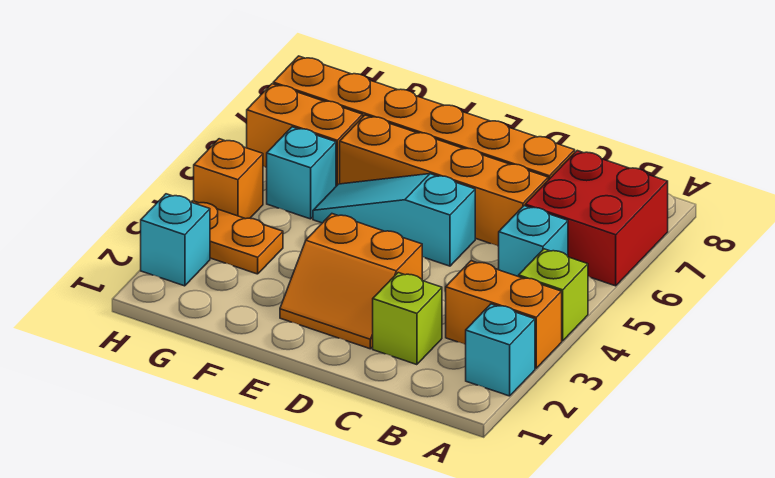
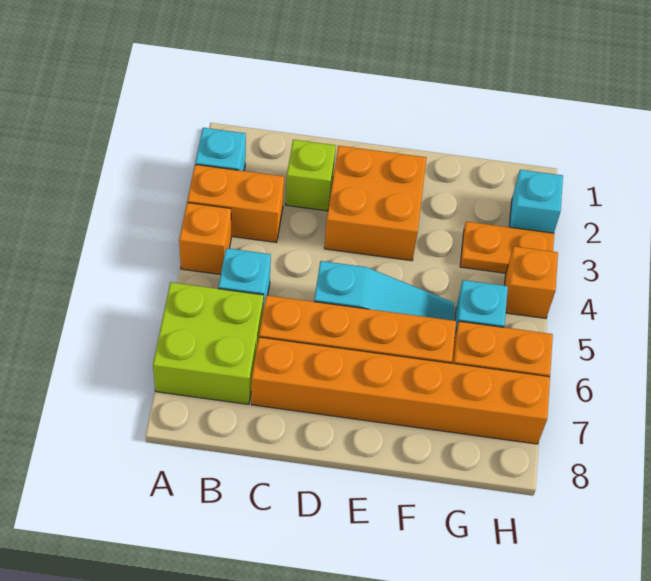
lime brick A4 level 1 -> orange brick A4 level 1
red brick A6:B7 level 1 -> lime brick A6:B7 level 1
orange slope D2:E3 level 1 top 3 -> orange brick D2:E3 level 1

